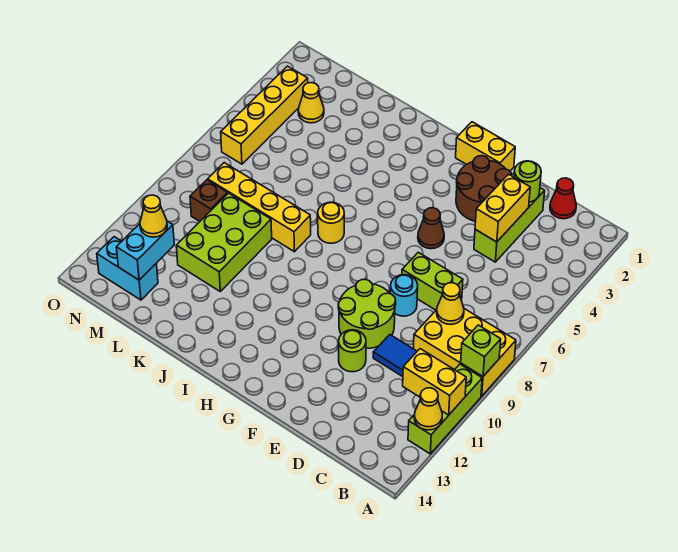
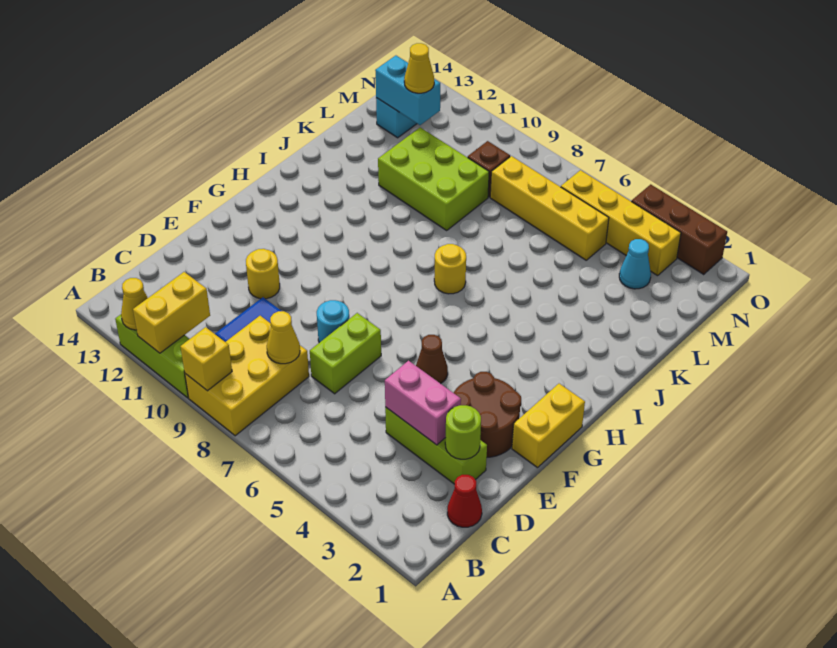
lime brick A9 level 2 -> yellow brick A9 level 2
yellow brick D3:D4 level 2 -> pink brick D3:D4 level 2
lime round brick E9:F10 level 1 -> none
lime round brick E11 level 1 -> yellow round brick E11 level 1
yellow brick J8:M8 level 1 -> yellow brick M5:M8 level 1
yellow cone M3 level 1 -> cyan cone M3 level 1
none -> brown brick O2:O4 level 1

